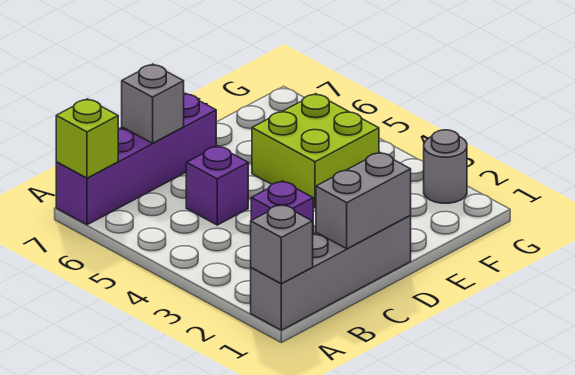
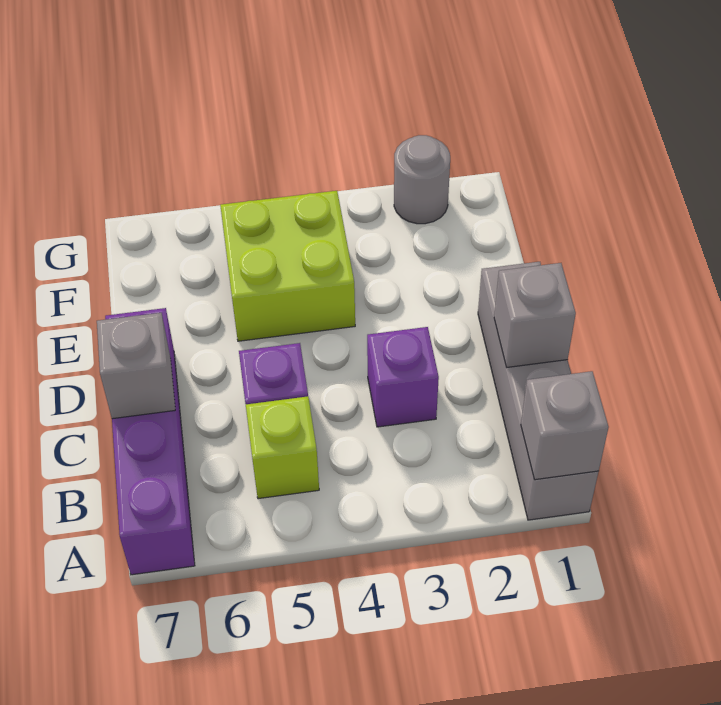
lime brick A7 level 2 -> lime brick B5 level 1
grey brick C1:D1 level 2 -> grey brick C1 level 2

